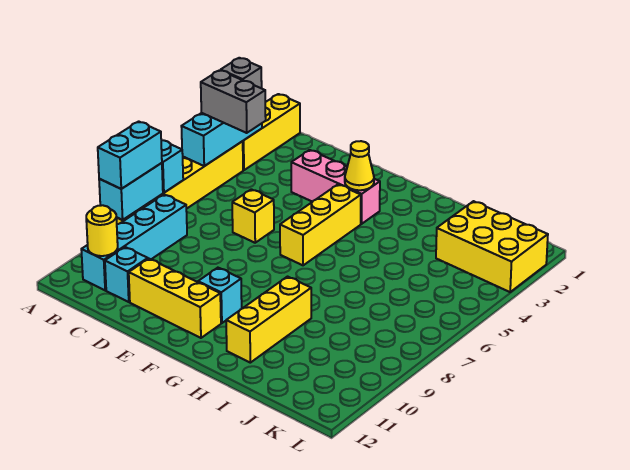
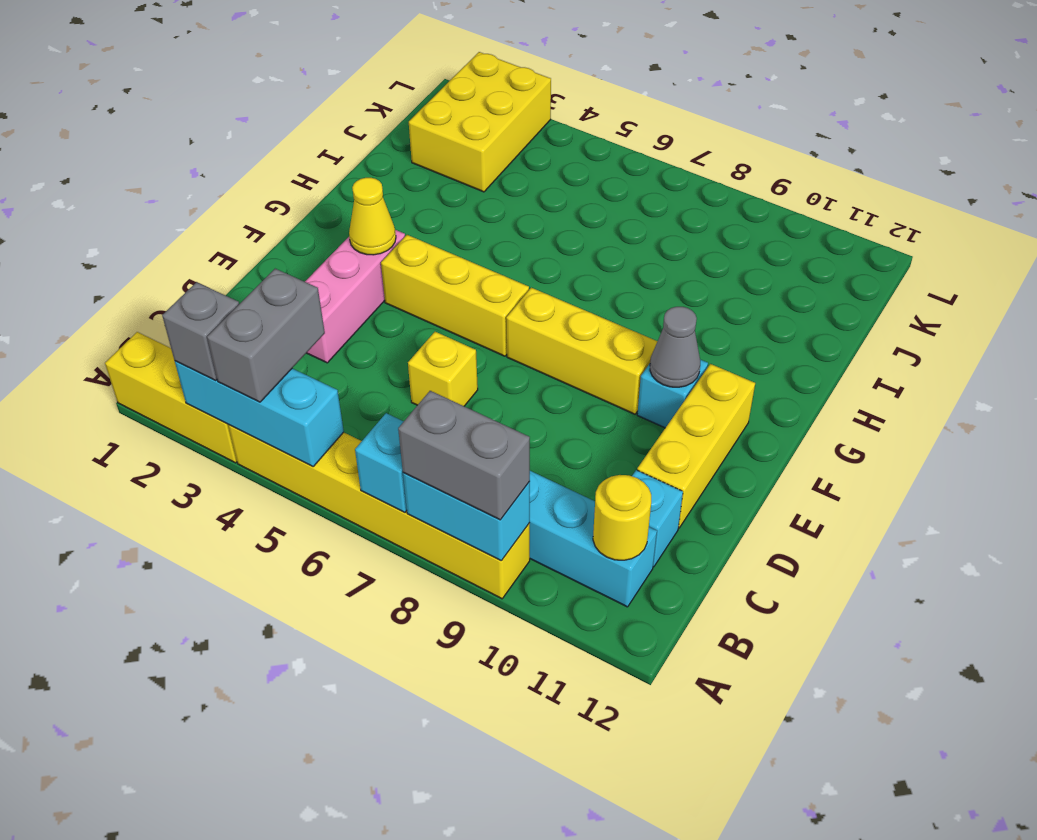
cyan brick A8:A9 level 3 -> grey brick A8:A9 level 3
none -> grey cone F10 level 2
yellow brick H9:H11 level 1 -> yellow brick F7:F9 level 1

